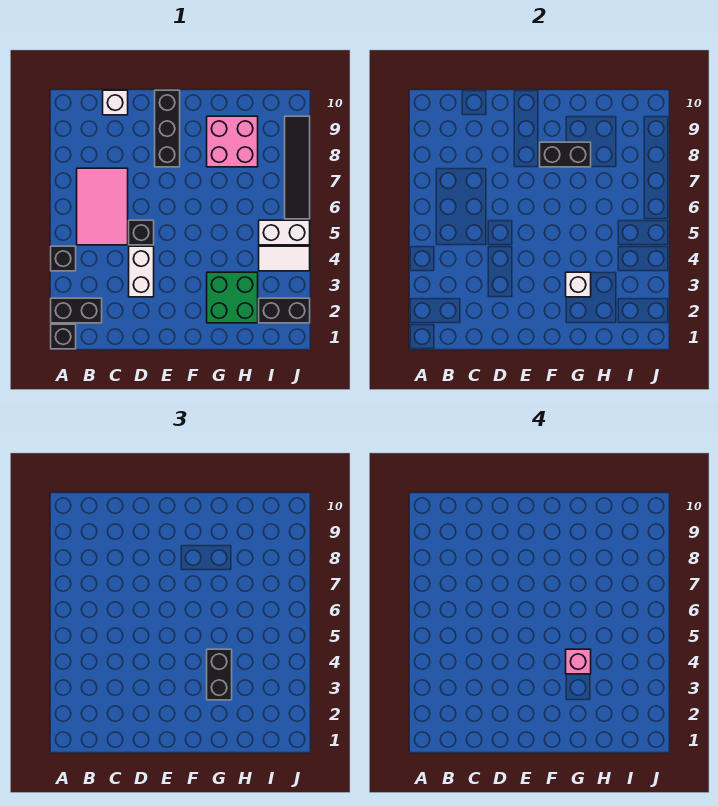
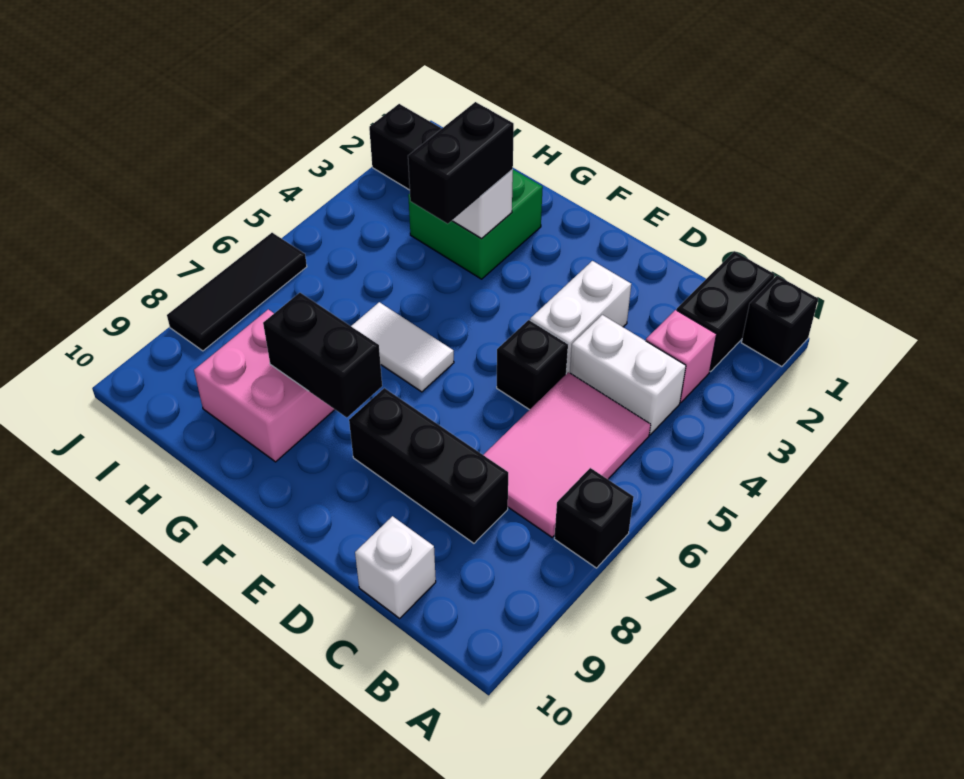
black brick A2:B2 level 1 -> black brick B1:B2 level 1
black brick A4 level 1 -> black brick A7 level 1
black brick E8:E10 level 1 -> black brick C8:E8 level 1
pink brick G4 level 4 -> pink brick B3 level 1
white tile I4:J4 level 1 -> white tile F6:G6 level 1
white brick I5:J5 level 1 -> white brick B4:C4 level 1
black tile J6:J9 level 1 -> black tile J6:J8 level 1

